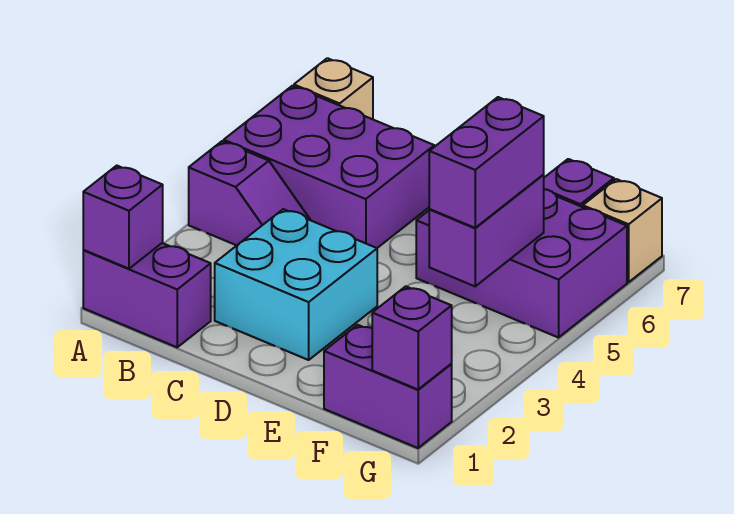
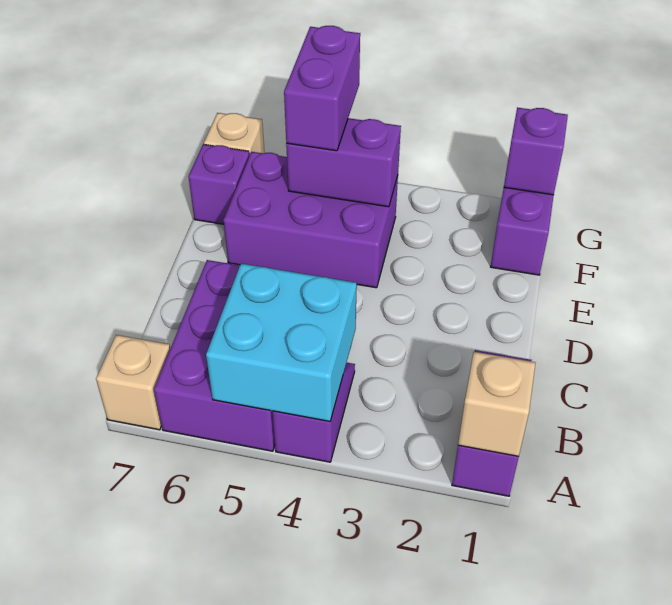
purple brick A1 level 2 -> tan brick A1 level 2
cyan brick C2:D3 level 1 -> cyan brick A4:B5 level 2
purple brick E5:G6 level 1 -> purple brick E4:F6 level 1
purple brick F4:F5 level 3 -> purple brick F5:G5 level 3

